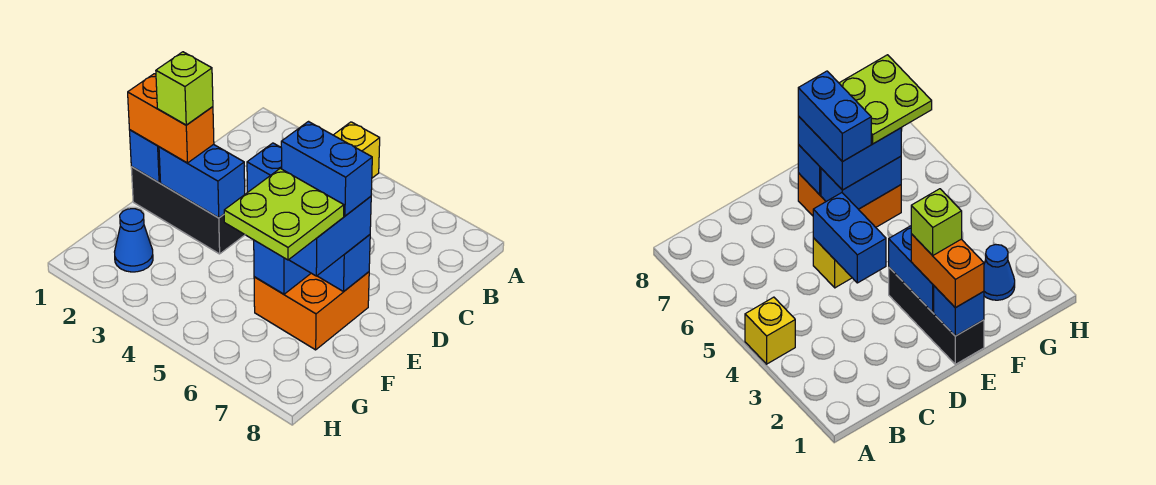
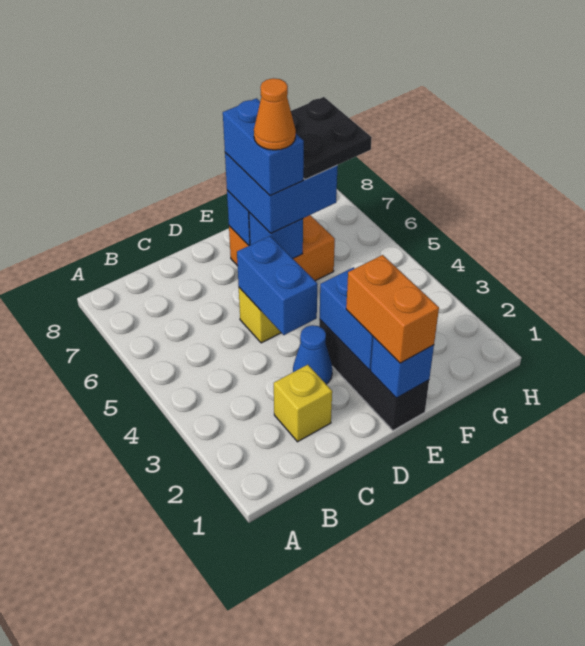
yellow brick A4 level 1 -> yellow brick C2 level 1
lime brick E2 level 4 -> none
blue brick E6:F6 level 2 -> blue brick E6 level 2
none -> orange cone E6 level 5
lime plate F6:G7 level 4 -> black plate F6:G7 level 4
blue cone G2 level 1 -> blue cone D3 level 1

